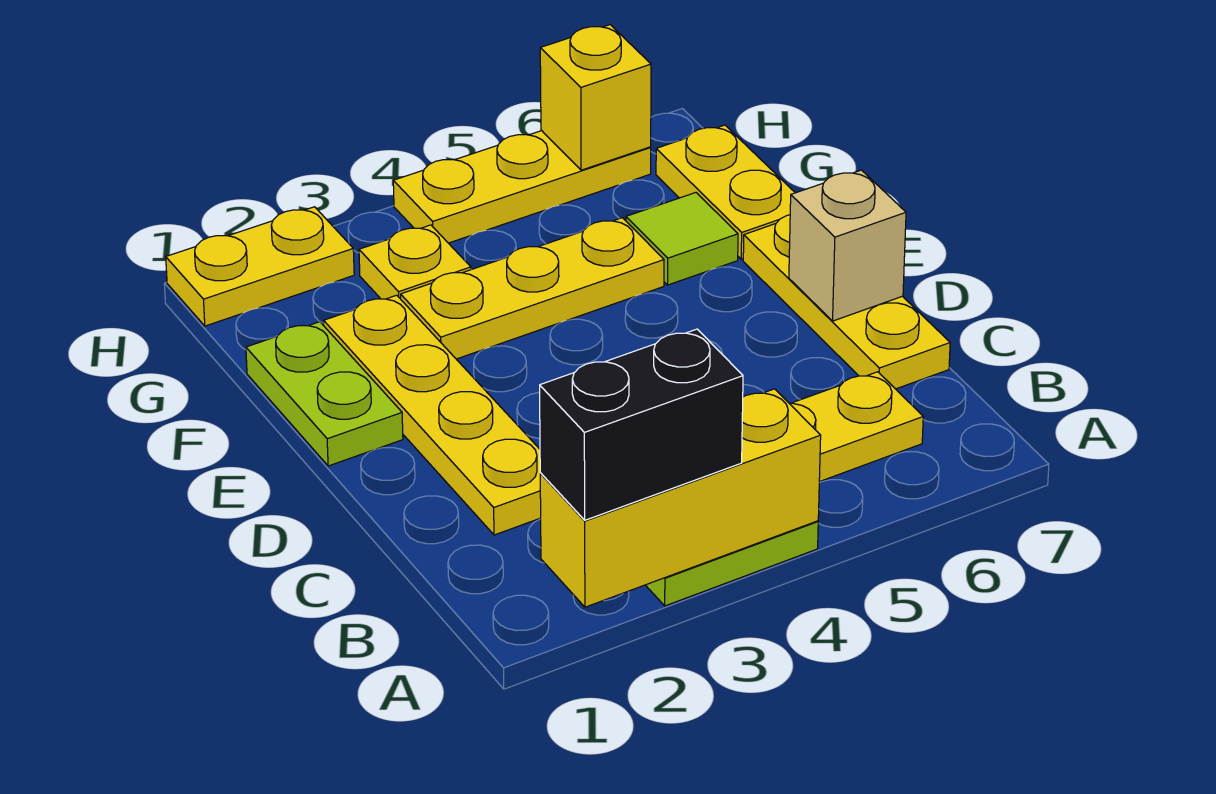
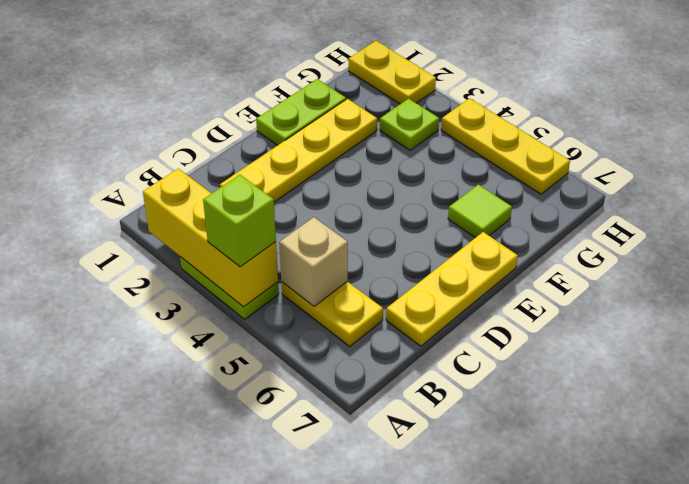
black brick A2:A3 level 3 -> none
none -> lime brick A4 level 3
tan brick D7 level 2 -> tan brick B5 level 2
yellow plate F3:F5 level 1 -> none
yellow plate F7:G7 level 1 -> none
yellow plate G3 level 1 -> lime plate G3 level 1
yellow brick H6 level 2 -> none

